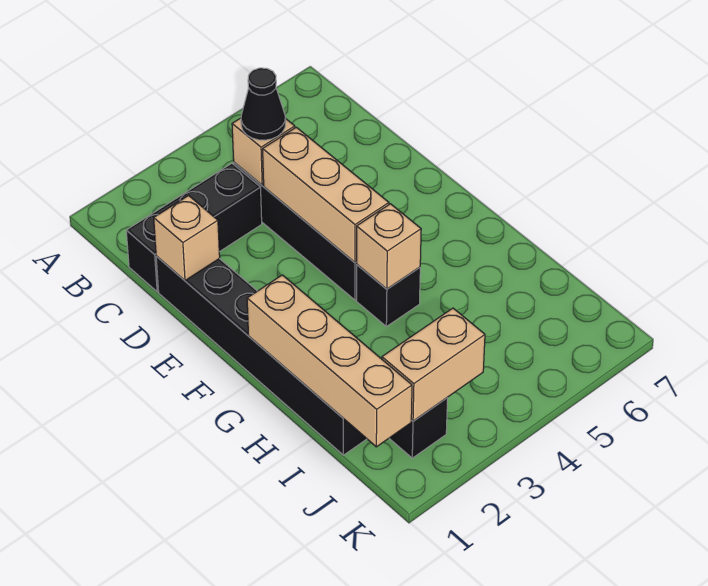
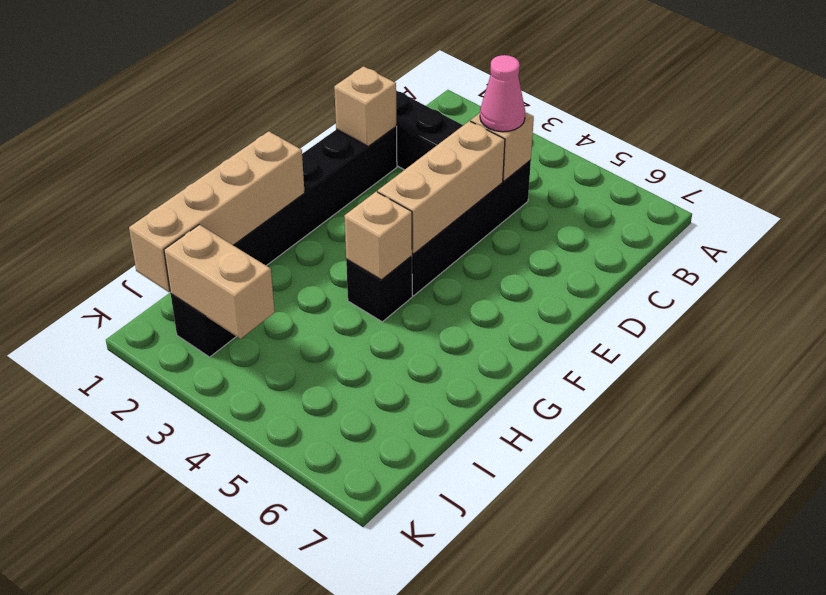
black cone C4 level 3 -> pink cone C4 level 3

